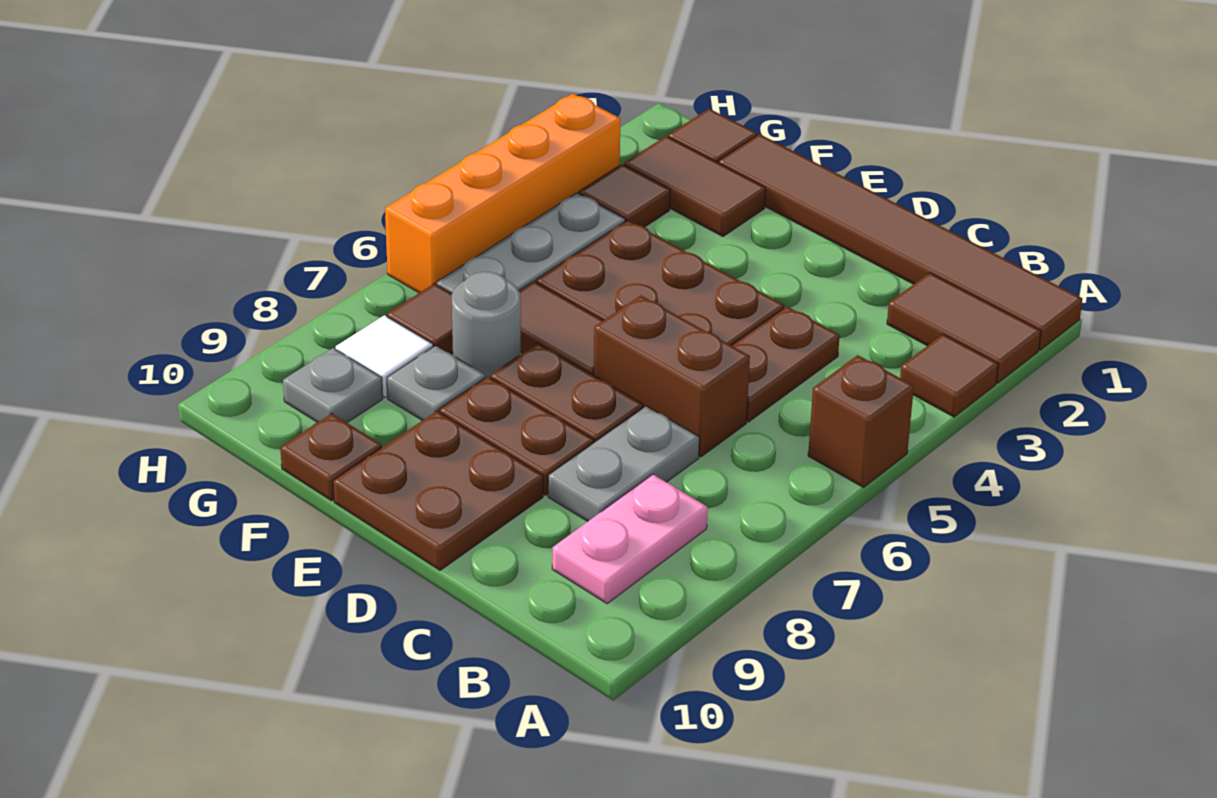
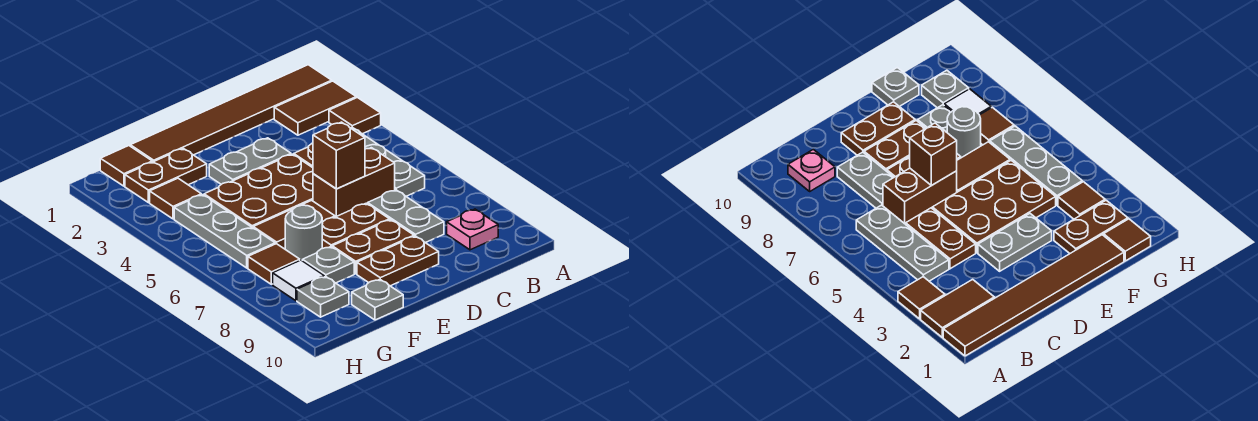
brown brick A5 level 1 -> brown brick D6 level 2
none -> grey plate B4:B6 level 1
pink plate B8:B9 level 1 -> pink plate B9 level 1
none -> grey plate D3:E3 level 1
brown plate D9:E10 level 1 -> brown plate D9:E9 level 1
brown tile F2:G2 level 1 -> brown plate F2:G2 level 1
brown plate F10 level 1 -> grey plate F10 level 1
orange brick H3:H6 level 1 -> none

